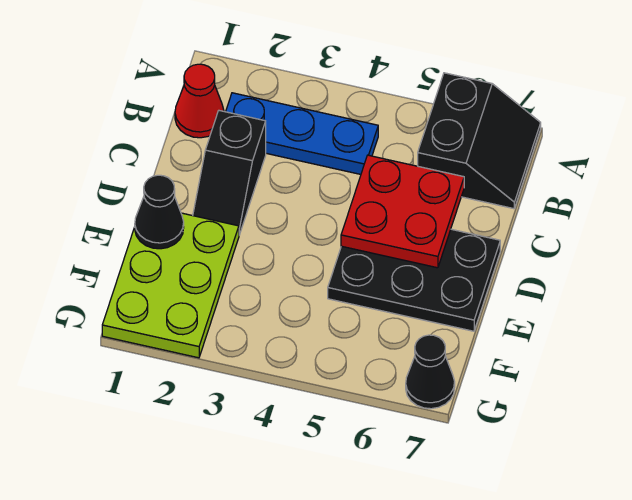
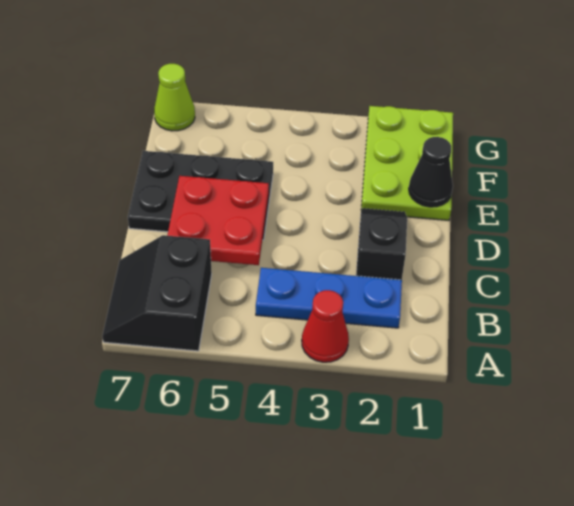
red cone B1 level 1 -> red cone A3 level 1
black cone G7 level 1 -> lime cone G7 level 1

